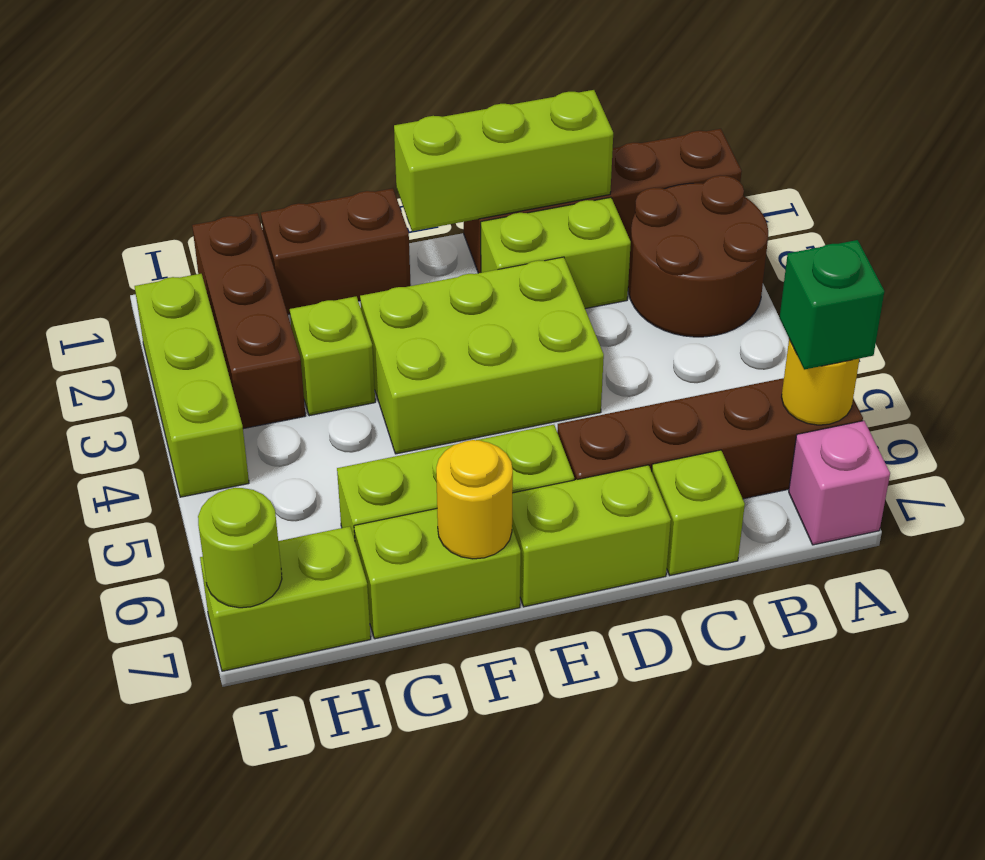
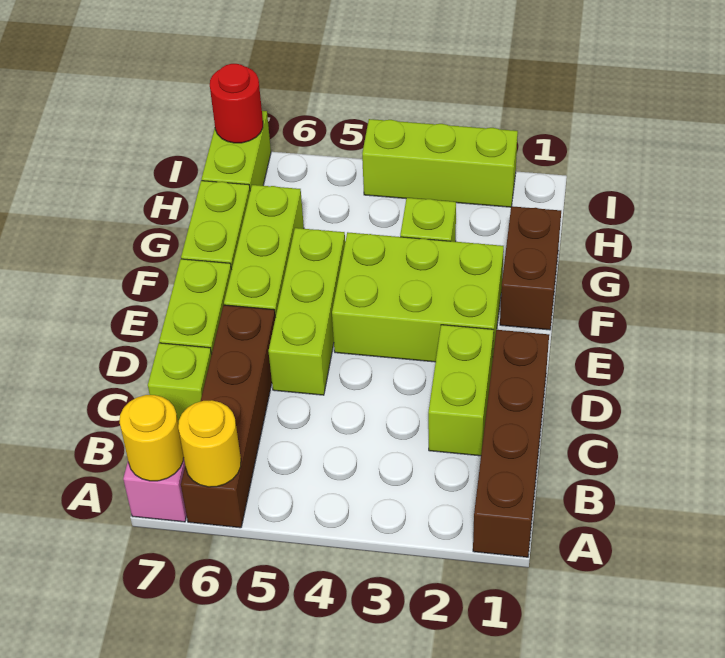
brown round brick A2:B3 level 1 -> none
green brick A6 level 3 -> none
lime brick C1:E1 level 2 -> lime brick D5:F5 level 1
lime brick D3:F4 level 1 -> lime brick E2:F4 level 1
yellow round brick F7 level 2 -> yellow round brick A7 level 2
brown brick H1:H3 level 1 -> none
lime round brick I7 level 2 -> red round brick I7 level 2

